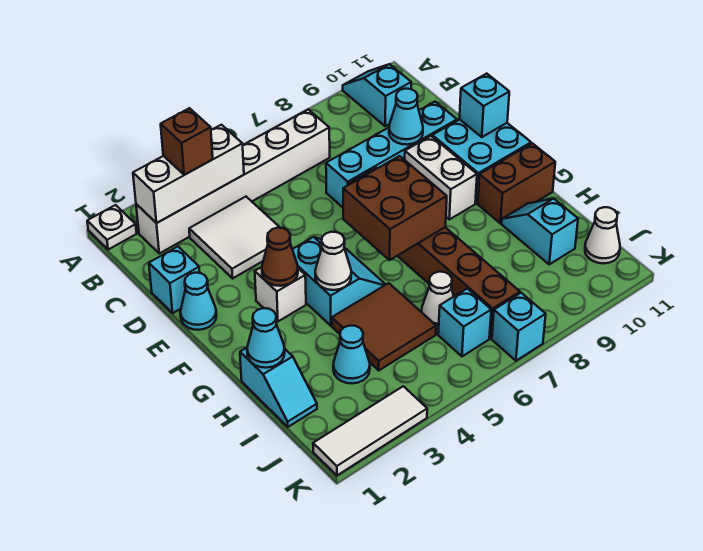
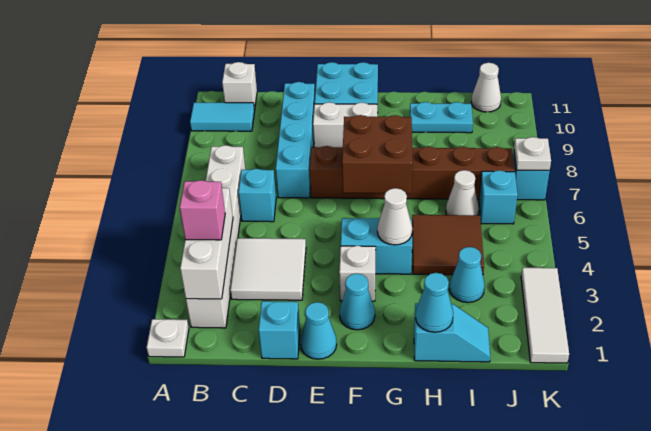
cyan slope A10:B10 level 1 top B -> cyan tile A10:B10 level 1
brown brick B3 level 3 -> pink brick B3 level 3
none -> white brick B11 level 1
cyan cone D9 level 2 -> cyan cone F2 level 1
cyan brick E11 level 2 -> cyan brick C6 level 1
brown cone F3 level 2 -> none
brown brick G10:G11 level 1 -> none
cyan slope H10:I10 level 1 top I -> cyan plate H10:I10 level 1
none -> white plate K7 level 2

